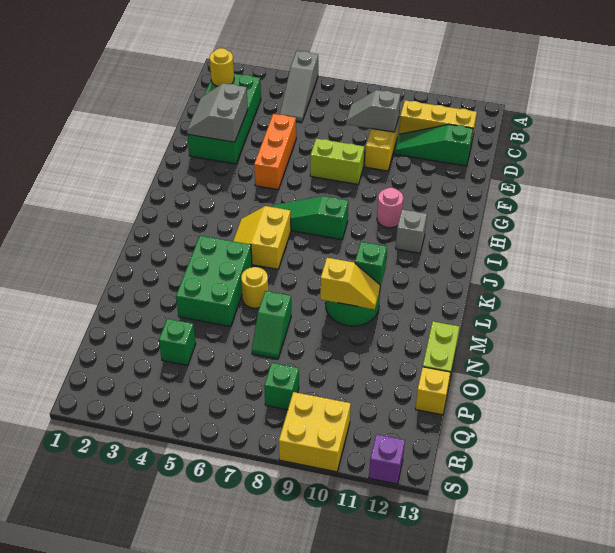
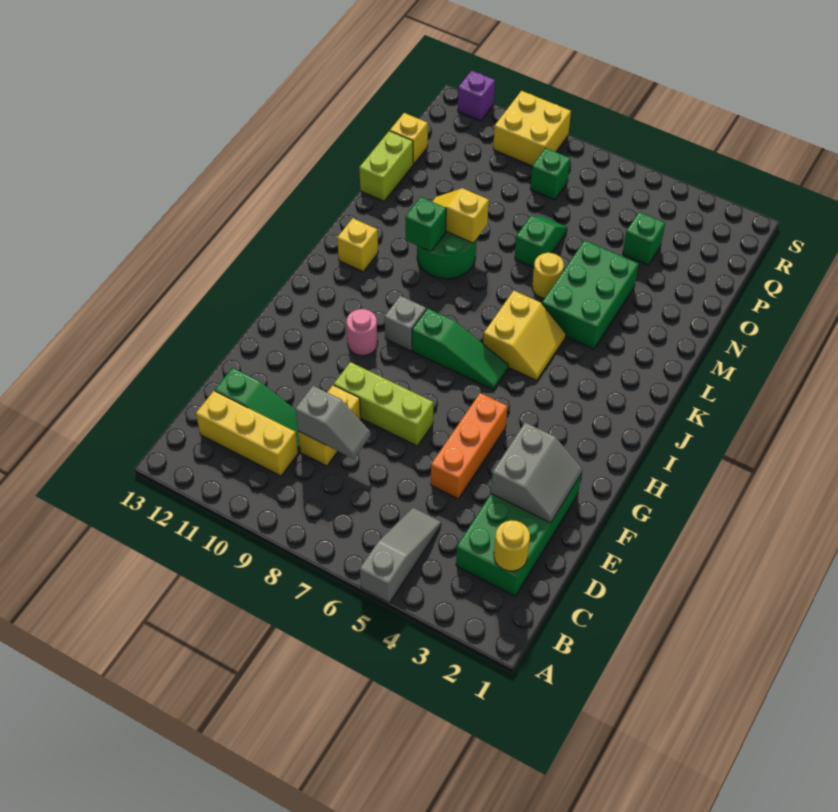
lime brick F7:F8 level 1 -> lime brick F7:F9 level 1
grey brick I11 level 1 -> grey brick I9 level 1
none -> yellow brick K12 level 1

